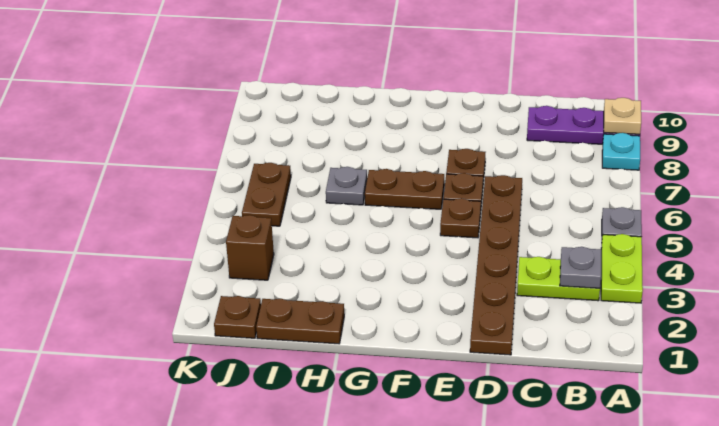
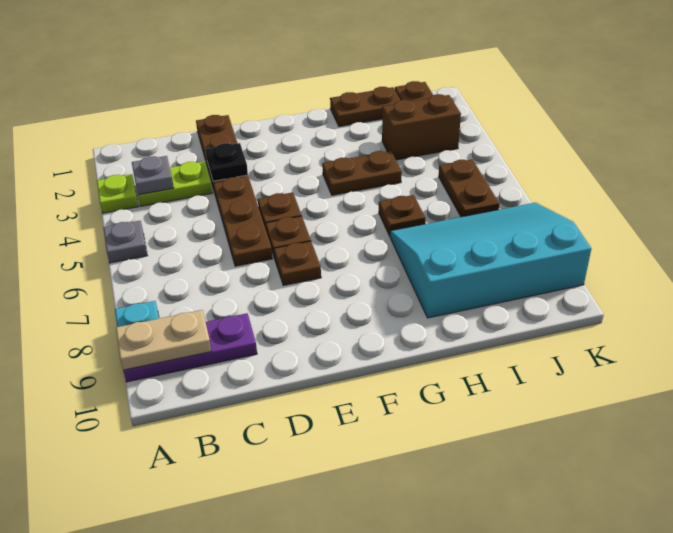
lime plate A3:A4 level 1 -> lime plate A3 level 1
tan plate A9 level 2 -> tan plate A9:B9 level 2
none -> black plate D3 level 2
brown plate F6:G6 level 1 -> brown plate G4:H4 level 1
grey plate H6 level 1 -> brown plate H6 level 1
none -> cyan slope H7:K9 level 1 top 9
brown brick J3 level 1 -> brown brick I3:J3 level 1

